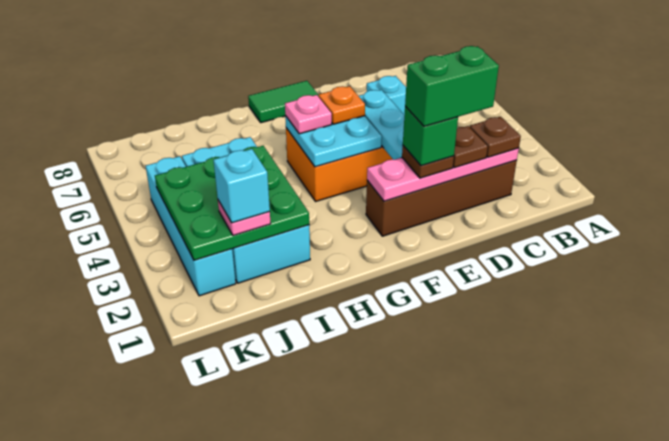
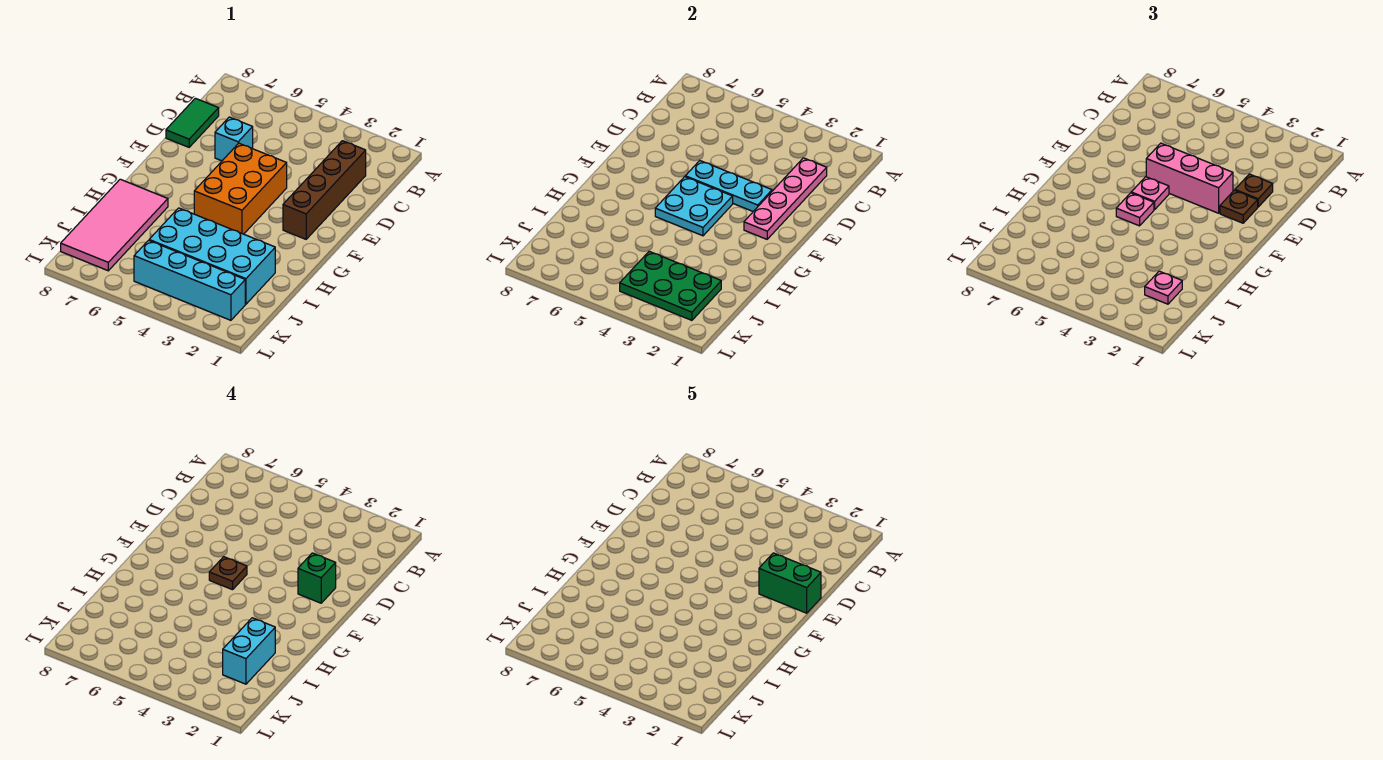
brown plate C2 level 3 -> brown plate F5 level 4
green brick D2:E2 level 5 -> green brick E1:E2 level 5
none -> pink brick E3:E5 level 3
orange plate F5 level 3 -> pink plate F5 level 3
green tile F8:G8 level 1 -> green tile C8:D8 level 1
none -> pink tile H7:K8 level 1
green plate I2:K4 level 2 -> green plate J2:K4 level 2
cyan brick J2 level 4 -> cyan brick I2:J2 level 4

